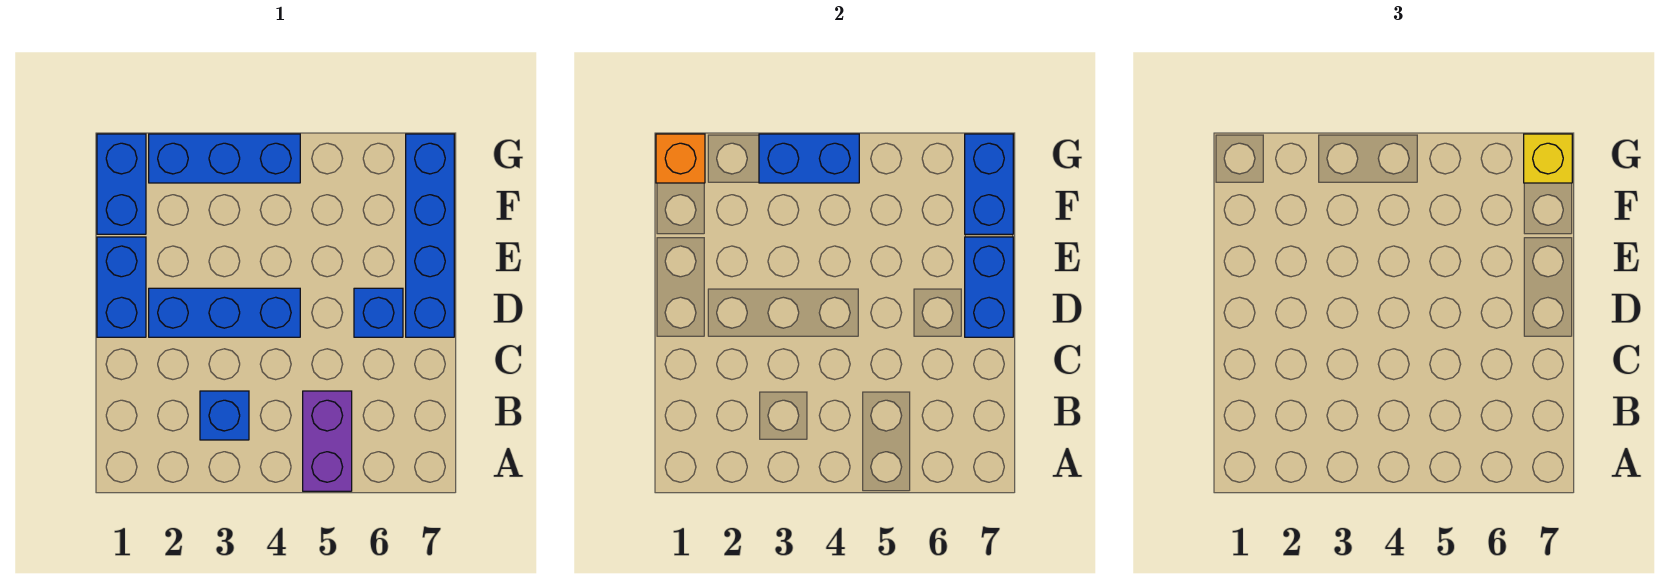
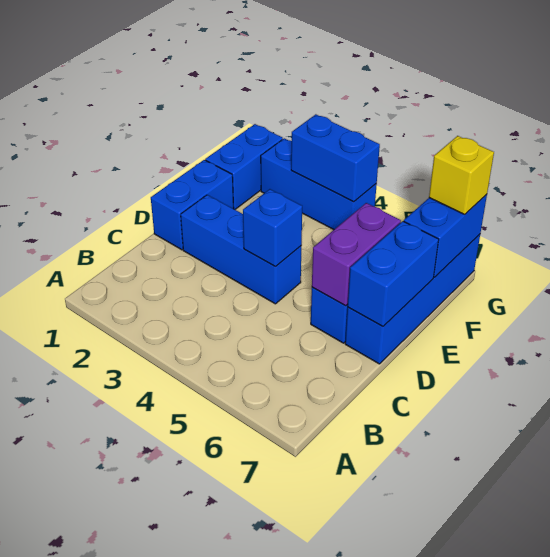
purple brick A5:B5 level 1 -> purple brick D6:E6 level 2
blue brick B3 level 1 -> blue brick D4 level 2
orange brick G1 level 2 -> none

